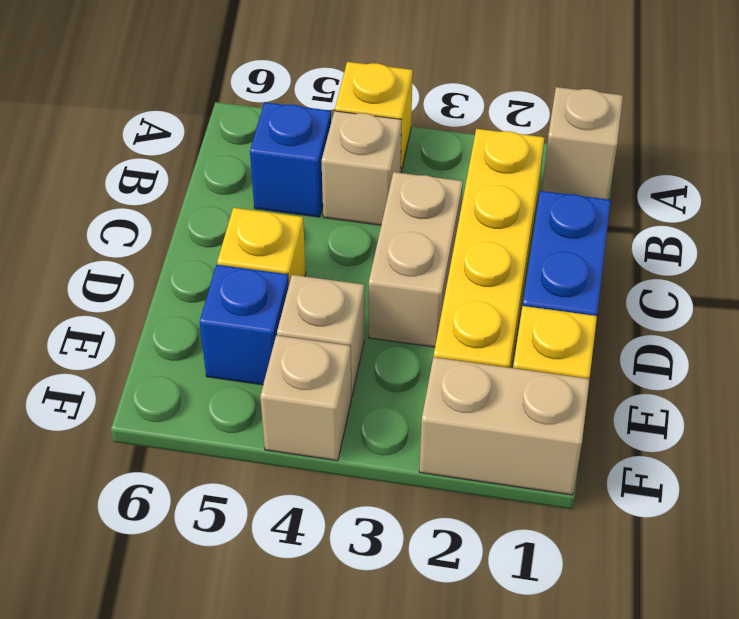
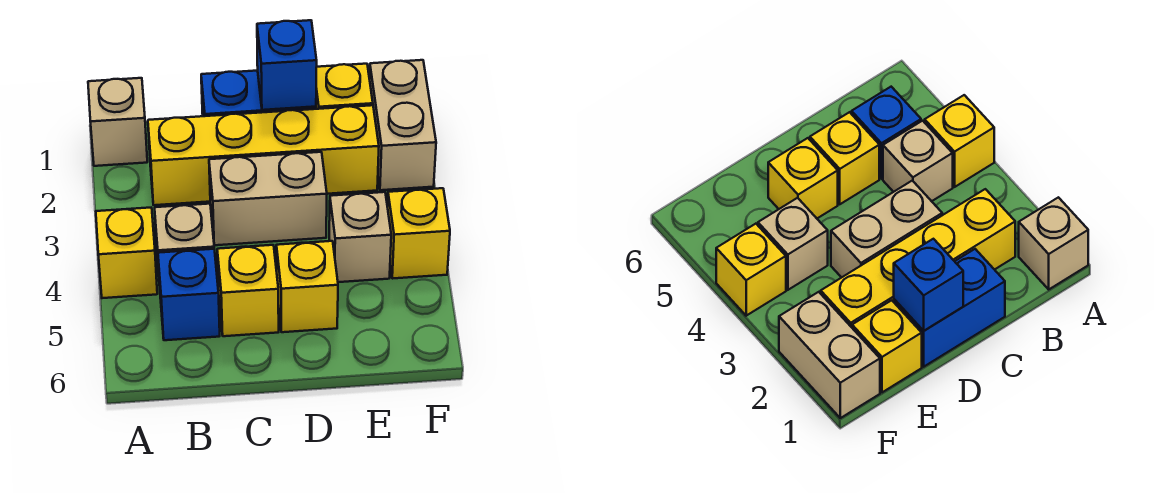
none -> yellow brick C5 level 1
blue brick E5 level 1 -> blue brick D1 level 2
tan brick F4 level 1 -> yellow brick F4 level 1

